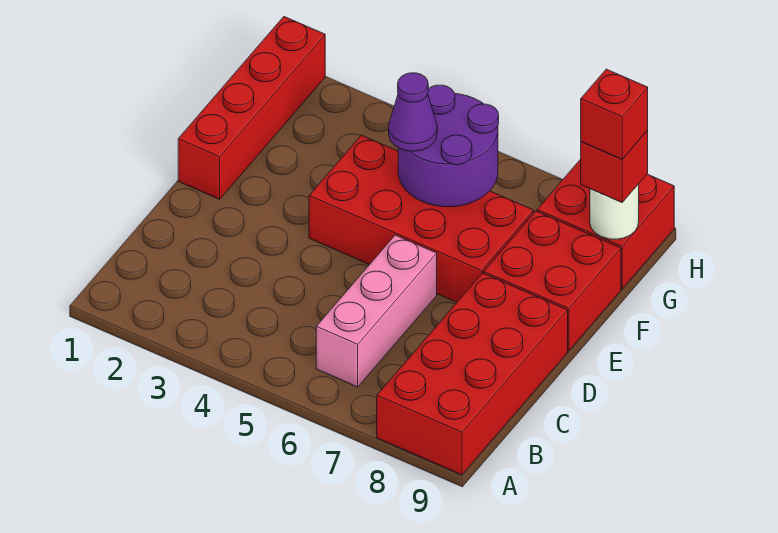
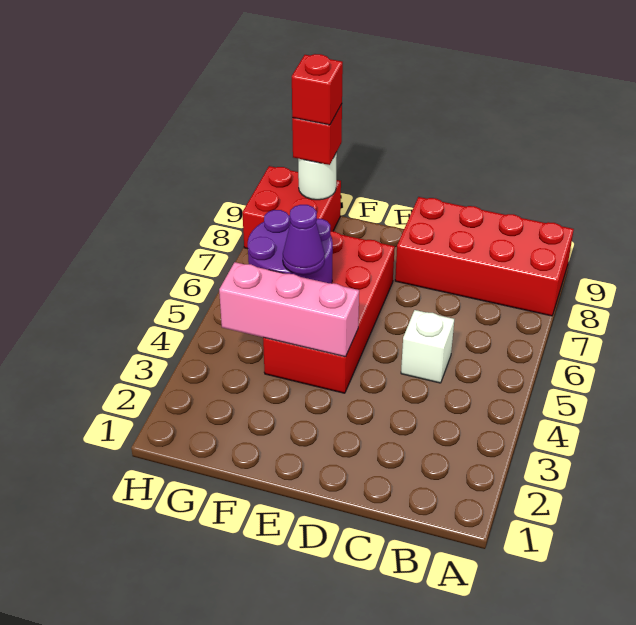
pink brick B6:D6 level 1 -> pink brick E4:G4 level 2
none -> white brick C5 level 1
red brick E1:H1 level 1 -> none
red brick E8:F9 level 1 -> none

